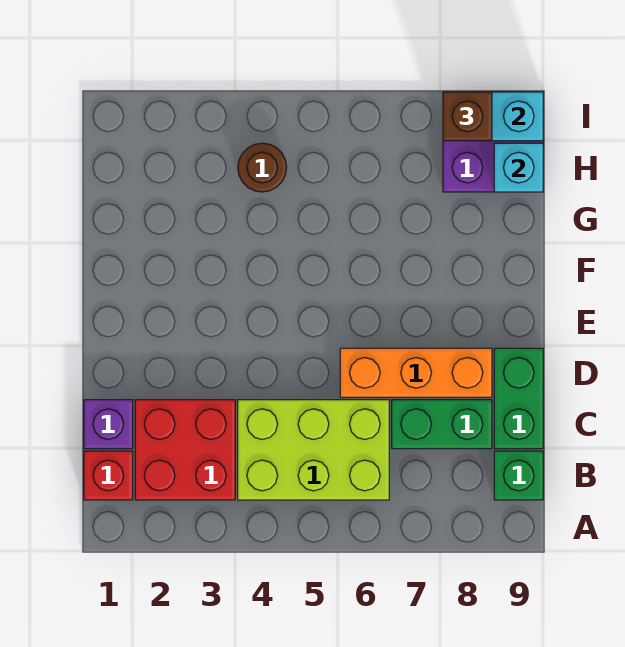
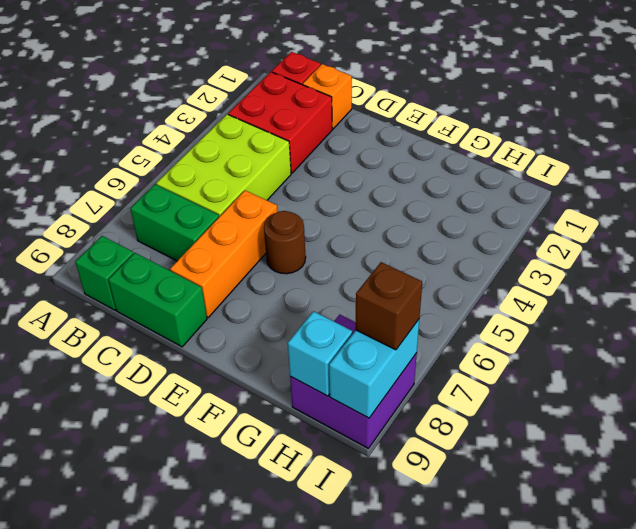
purple brick C1 level 1 -> orange brick C1 level 1
green brick C7:C8 level 1 -> green brick B7:C7 level 1
brown round brick H4 level 1 -> brown round brick E6 level 1

